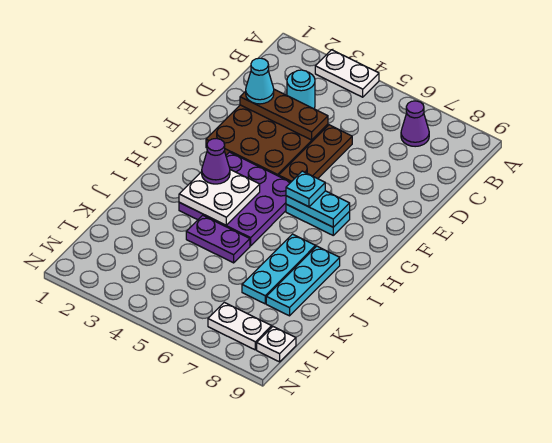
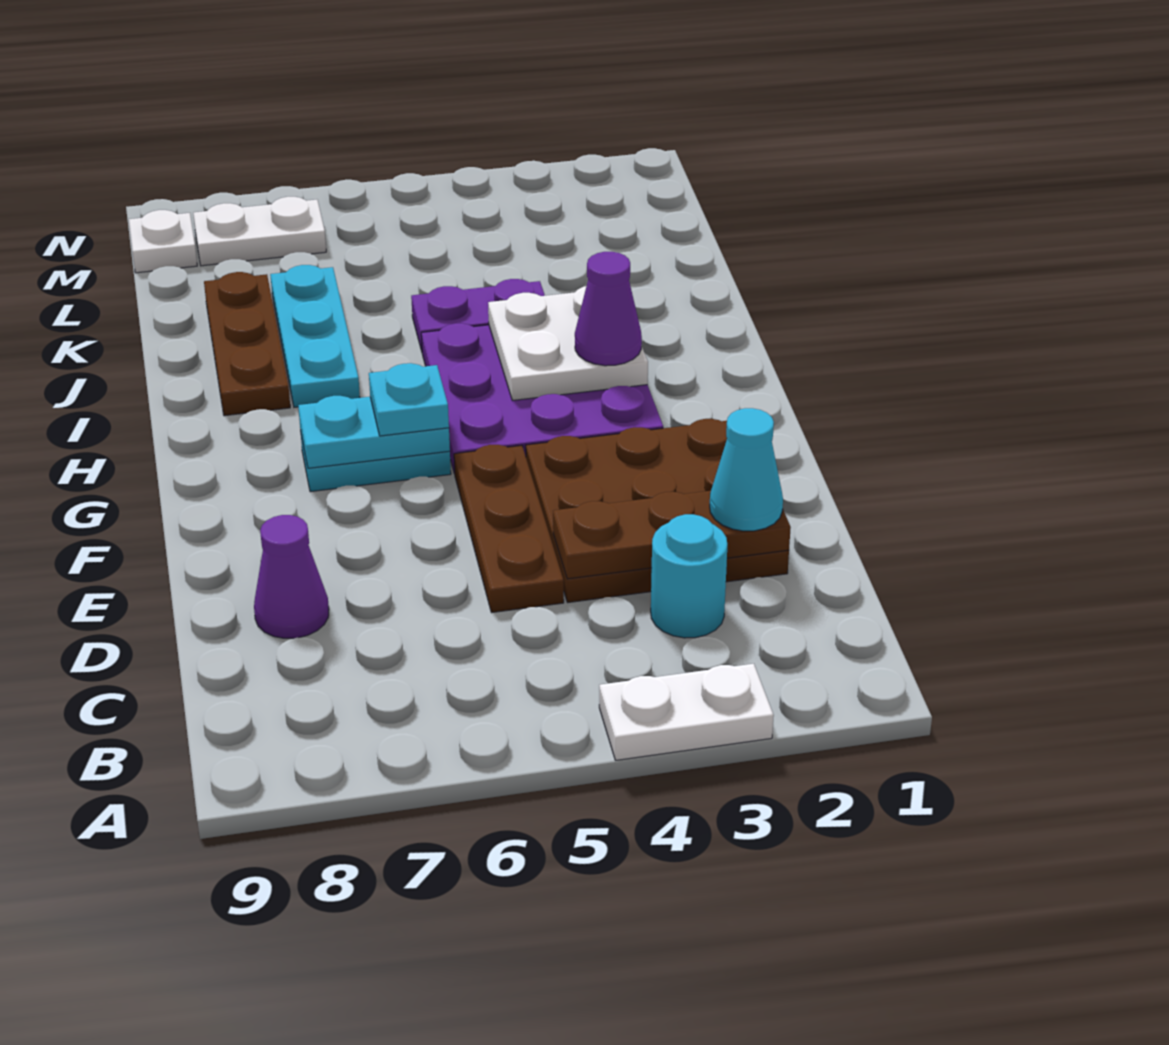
purple cone B7 level 1 -> purple cone D8 level 1
cyan plate I8:K8 level 1 -> brown plate I8:K8 level 1

